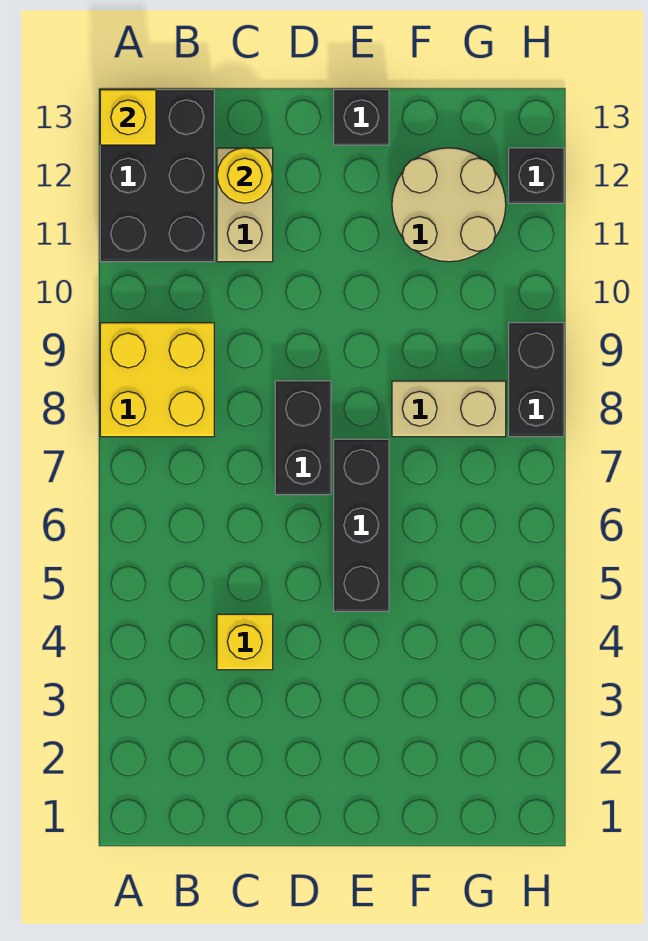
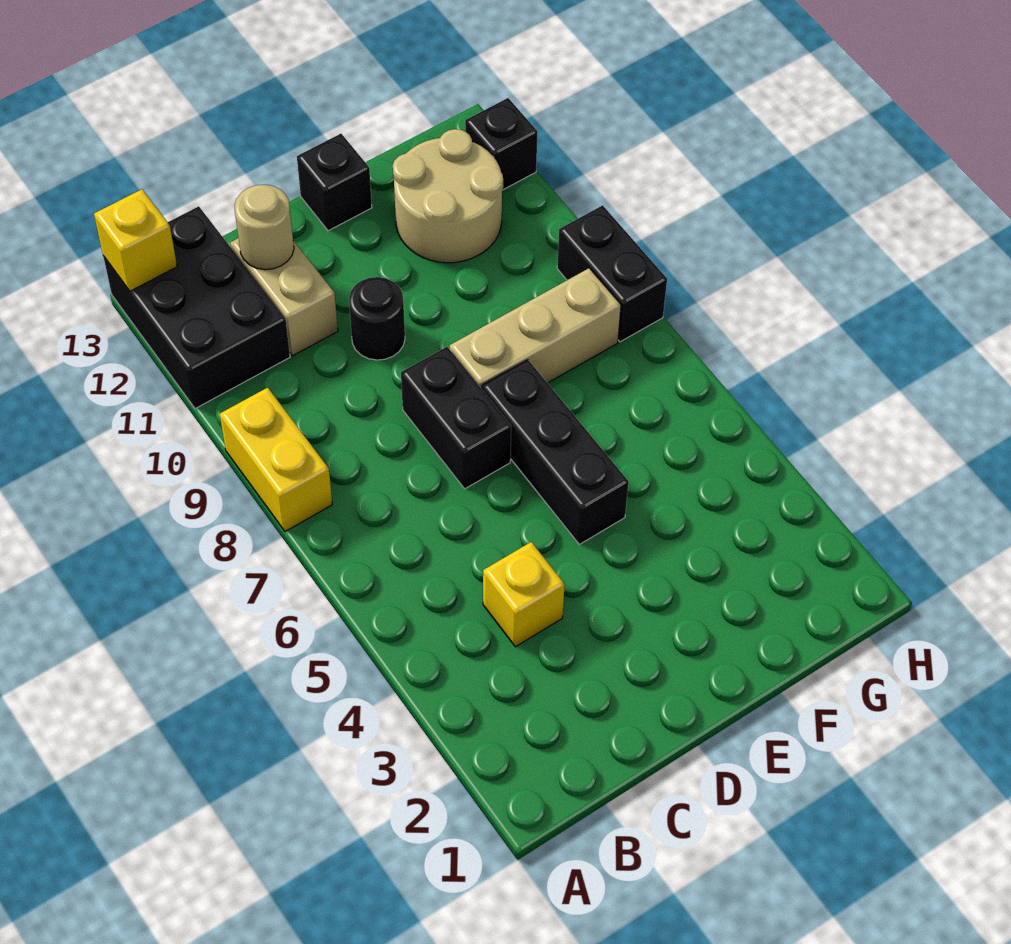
yellow brick A8:B9 level 1 -> yellow brick A8:A9 level 1
yellow round brick C12 level 2 -> tan round brick C12 level 2
none -> black round brick D10 level 1
tan brick F8:G8 level 1 -> tan brick E8:G8 level 1

